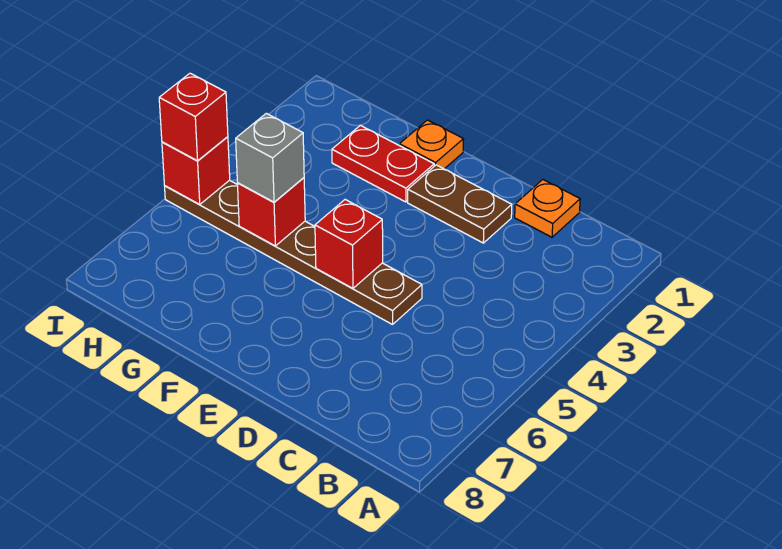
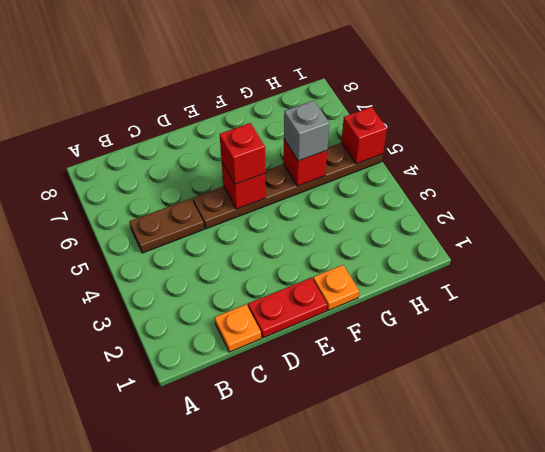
brown plate D2:E2 level 1 -> brown plate B5:C5 level 1
red plate F2:G2 level 1 -> red plate D1:E1 level 1
red brick I5 level 3 -> red brick E5 level 3

